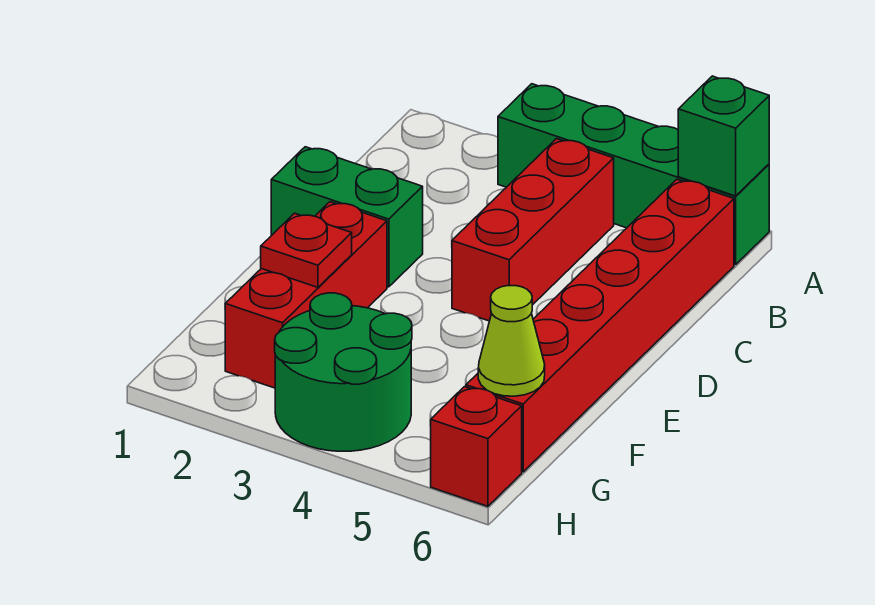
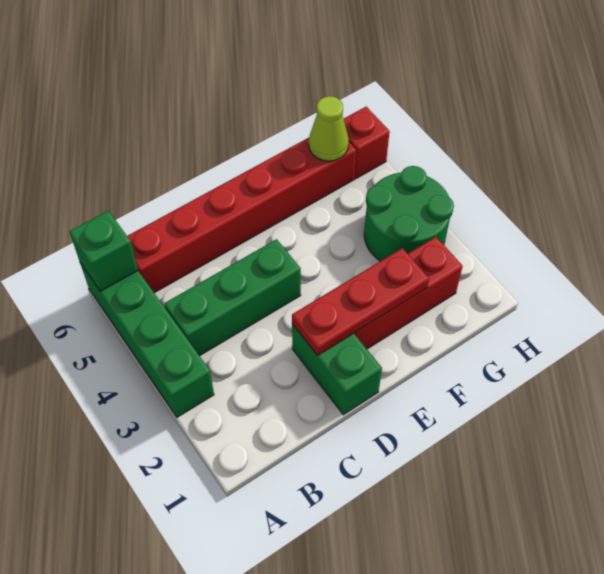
red brick B4:D4 level 1 -> green brick B4:D4 level 1
red plate F2 level 2 -> red plate D2:F2 level 2

